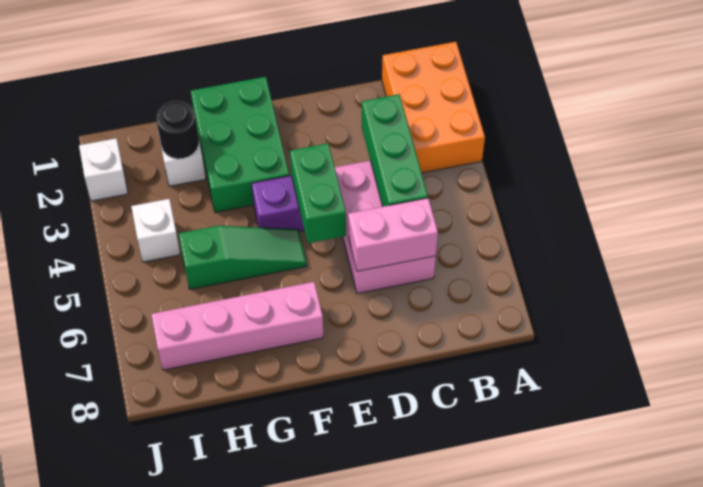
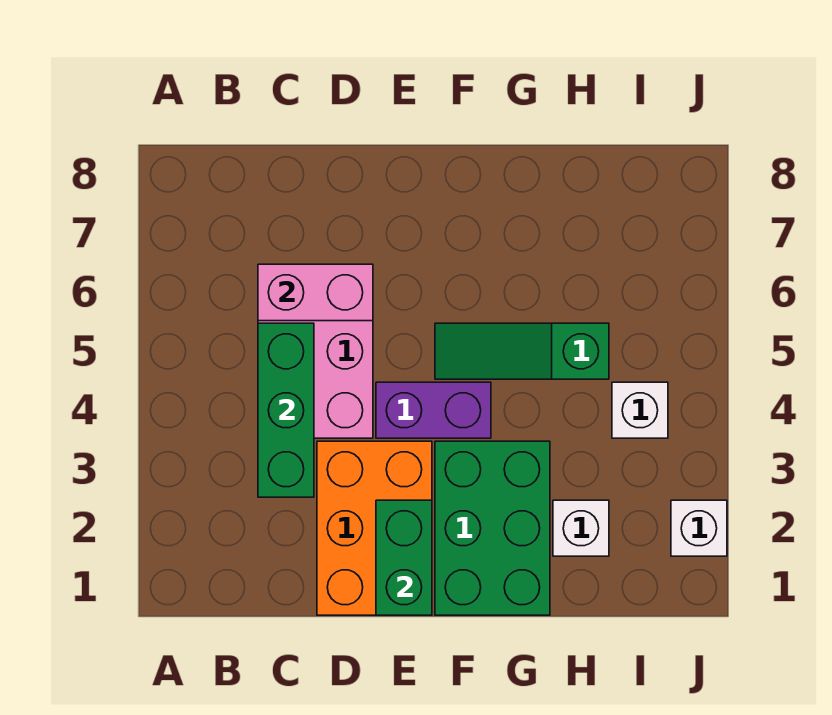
orange brick A1:B3 level 1 -> orange brick D1:E3 level 1
green brick E4:E5 level 2 -> green brick E1:E2 level 2
pink brick F7:I7 level 1 -> none
black round brick H2 level 2 -> none

